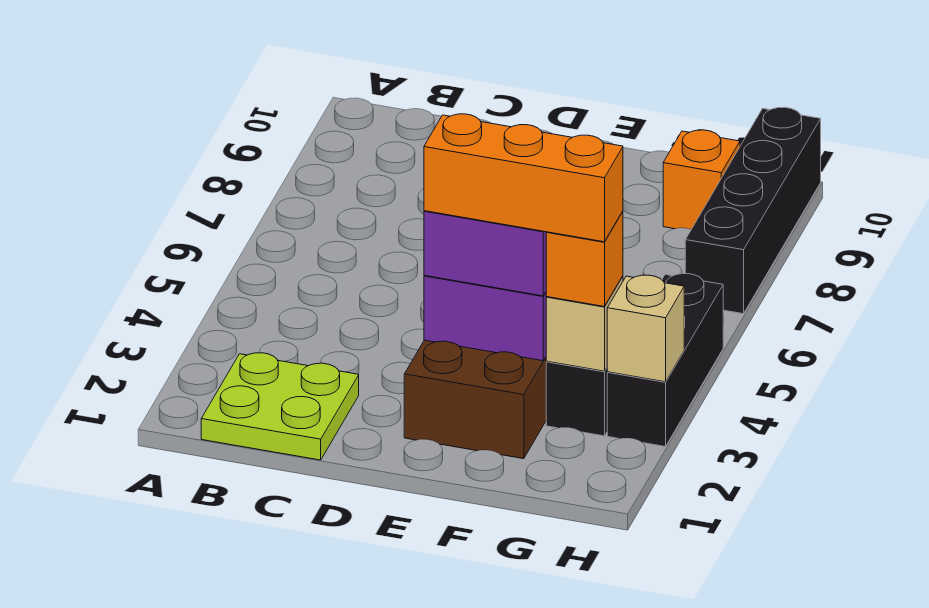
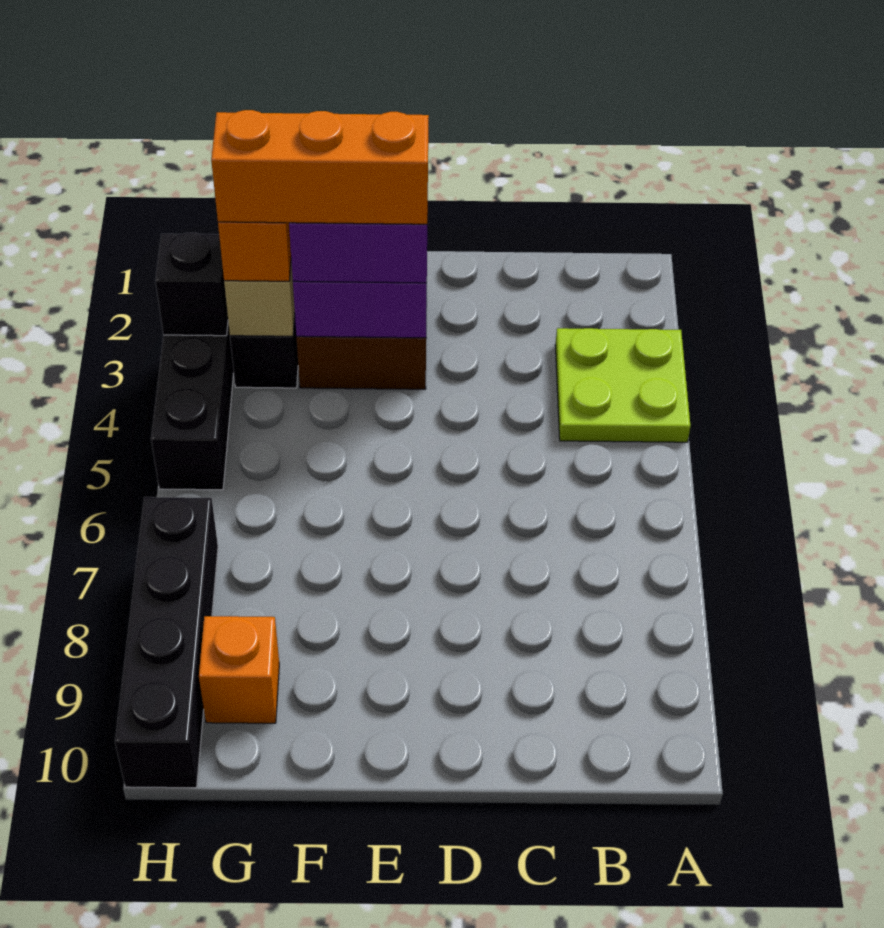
lime plate B1:C2 level 1 -> lime plate A3:B4 level 1
tan brick H3 level 2 -> black brick H3 level 2

